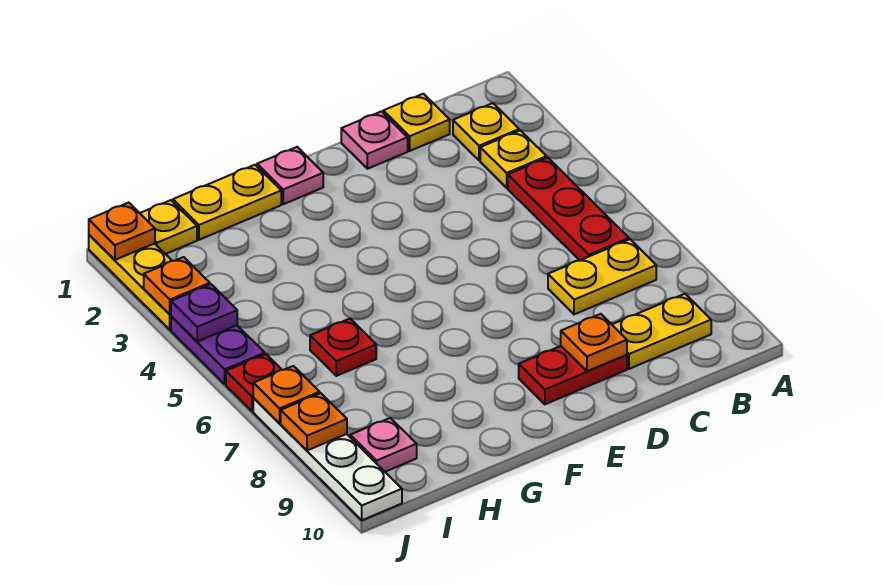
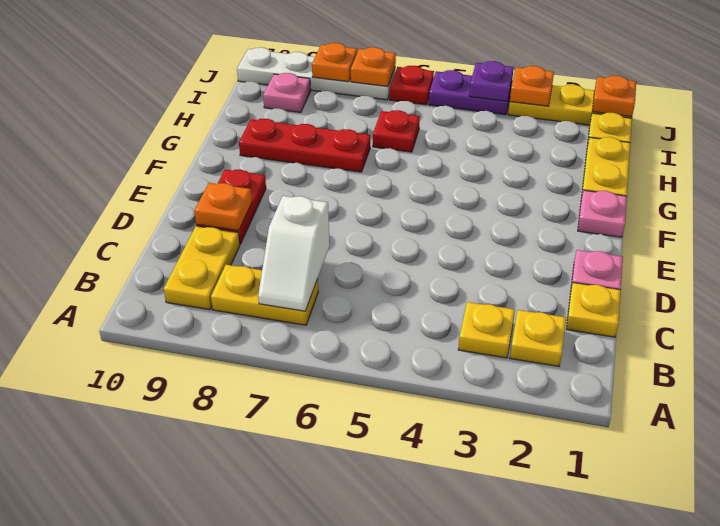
red plate B4:B6 level 1 -> red plate G7:G9 level 1
yellow plate B7:C7 level 1 -> yellow plate B7:B8 level 1
none -> white slope B7:C7 level 2 top C

